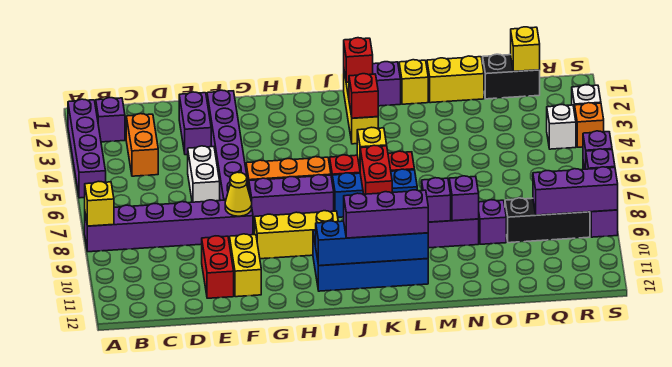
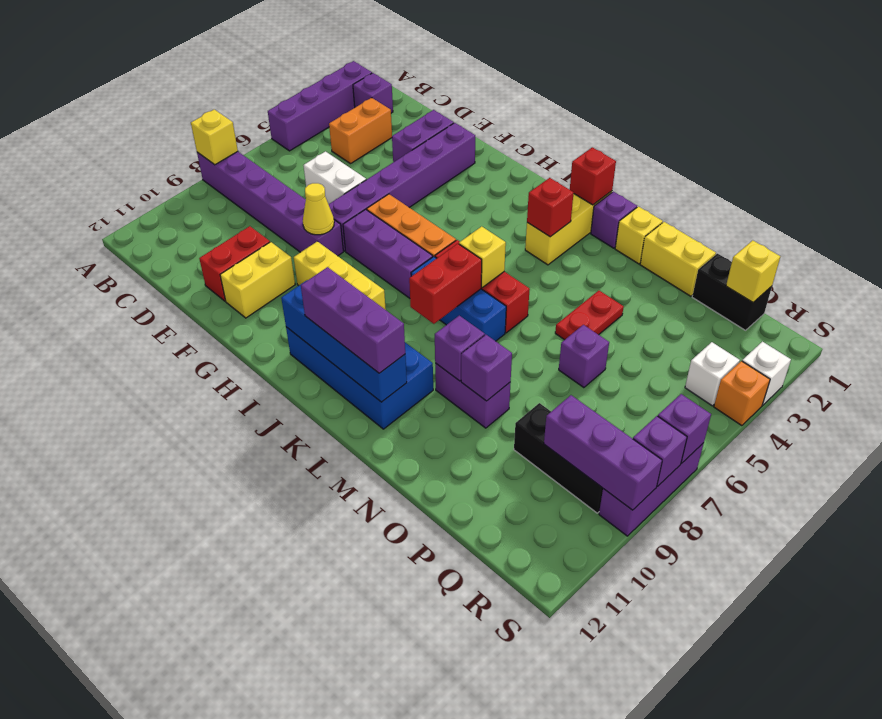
white brick E5:E6 level 1 -> white brick D6:E6 level 1
none -> red plate N4:N5 level 1
purple brick O9 level 1 -> purple brick O6 level 1

